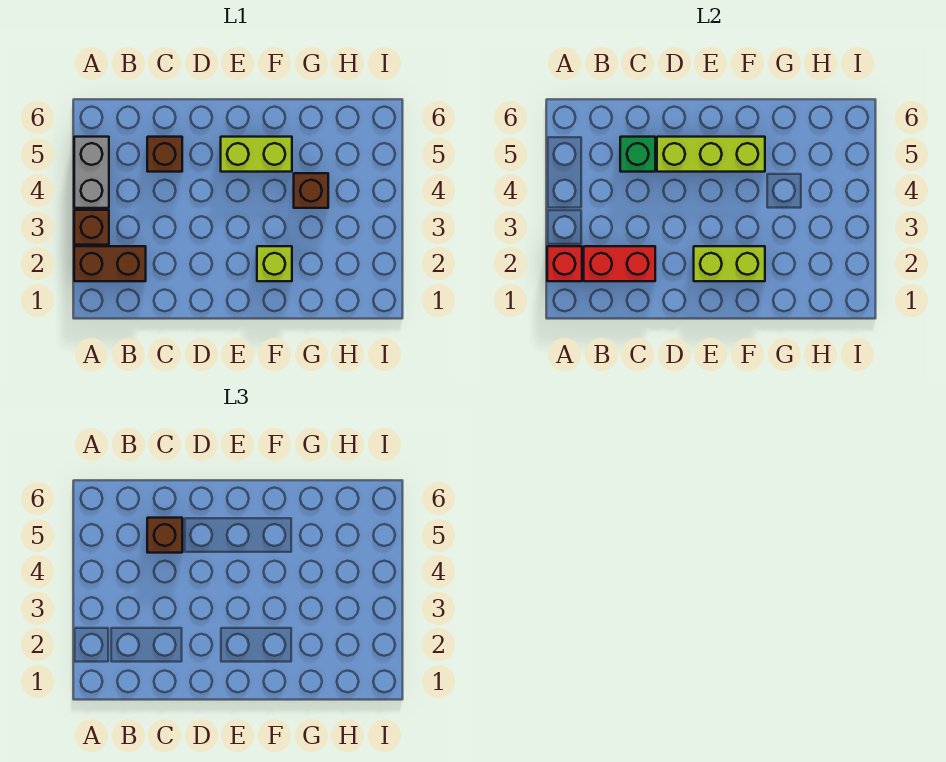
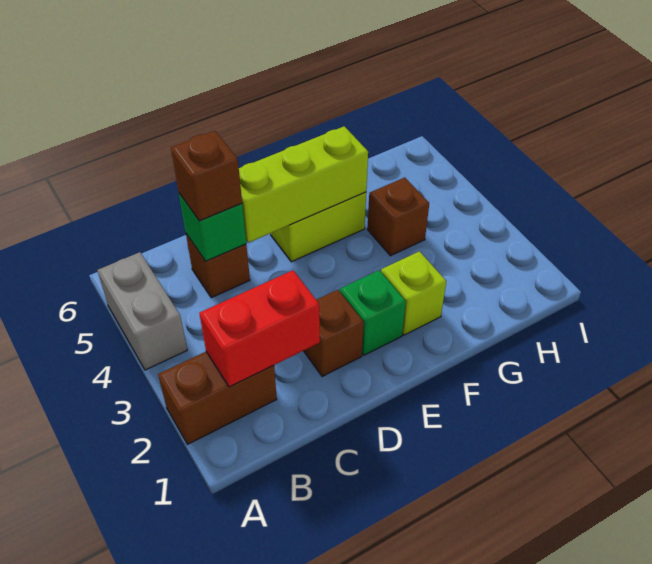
red brick A2 level 2 -> none
brown brick A3 level 1 -> brown brick D2 level 1
none -> green brick E2 level 1
lime brick E2:F2 level 2 -> none

